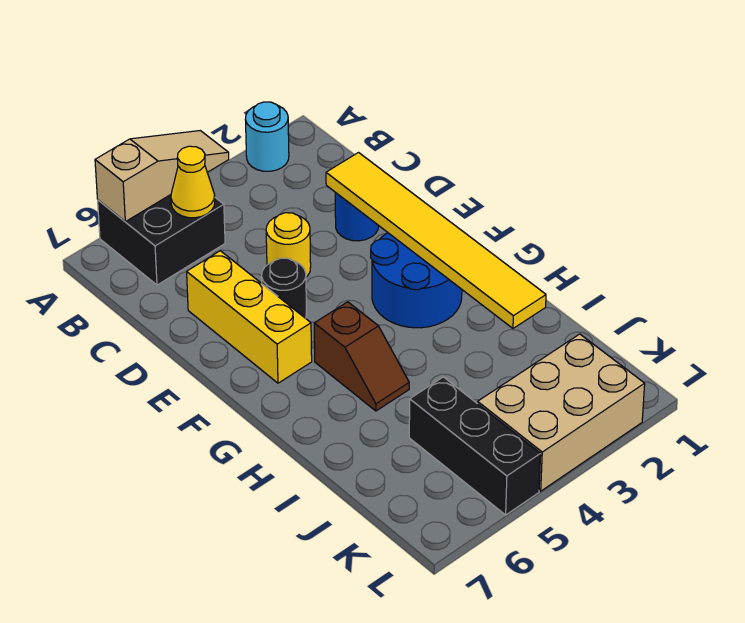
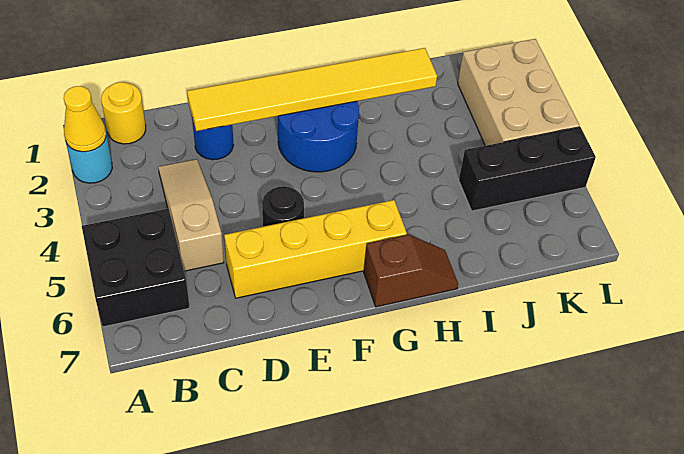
tan slope A4:A6 level 2 top 6 -> tan slope C3:C5 level 1 top 5
yellow cone B5 level 2 -> yellow cone A2 level 2
yellow round brick D4 level 1 -> yellow round brick B1 level 1
yellow brick D6:F6 level 1 -> yellow brick D6:G6 level 1
brown slope G5:H5 level 1 top G -> brown slope G7:H7 level 1 top G

